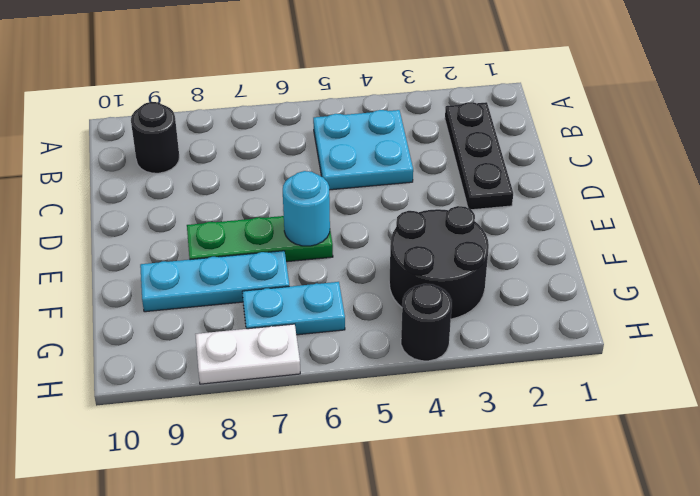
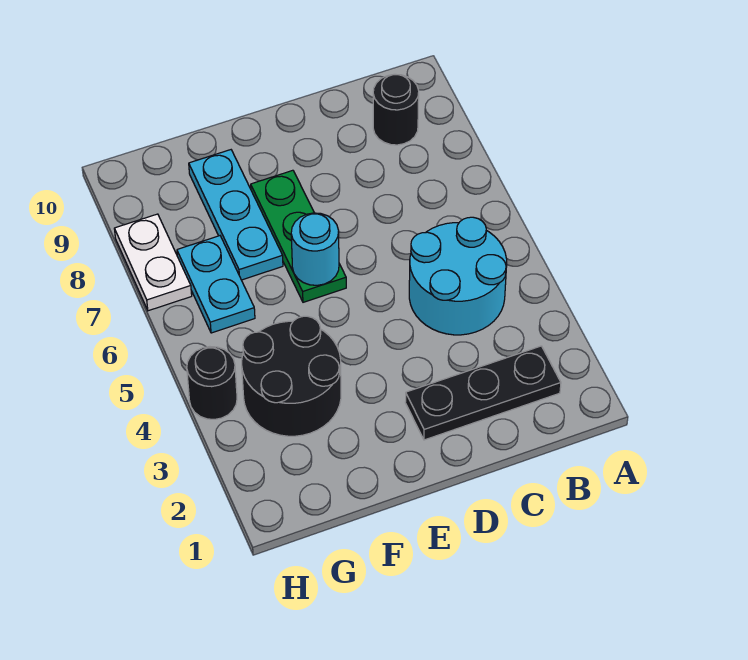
cyan plate B4:C5 level 1 -> cyan round brick B4:C5 level 1

